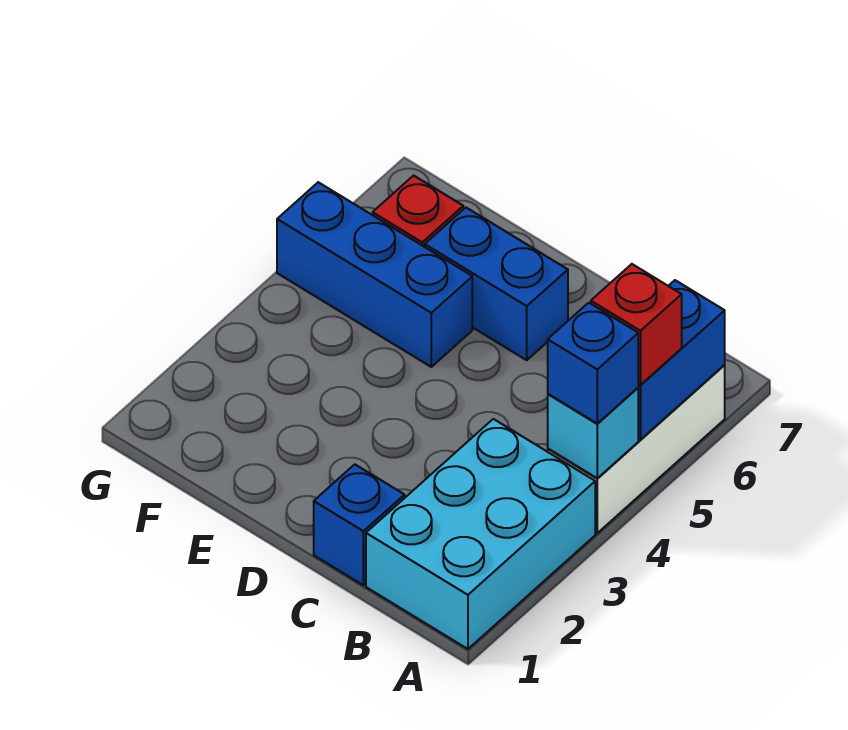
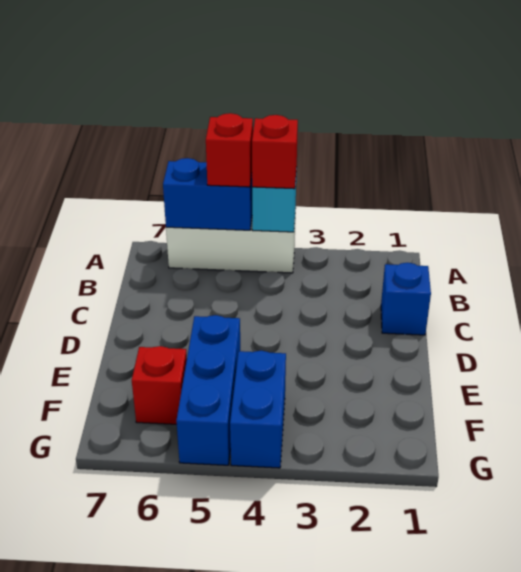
cyan brick A1:B3 level 1 -> none
blue brick A4 level 3 -> red brick A4 level 3
blue brick D6:E6 level 1 -> blue brick F4:G4 level 1

